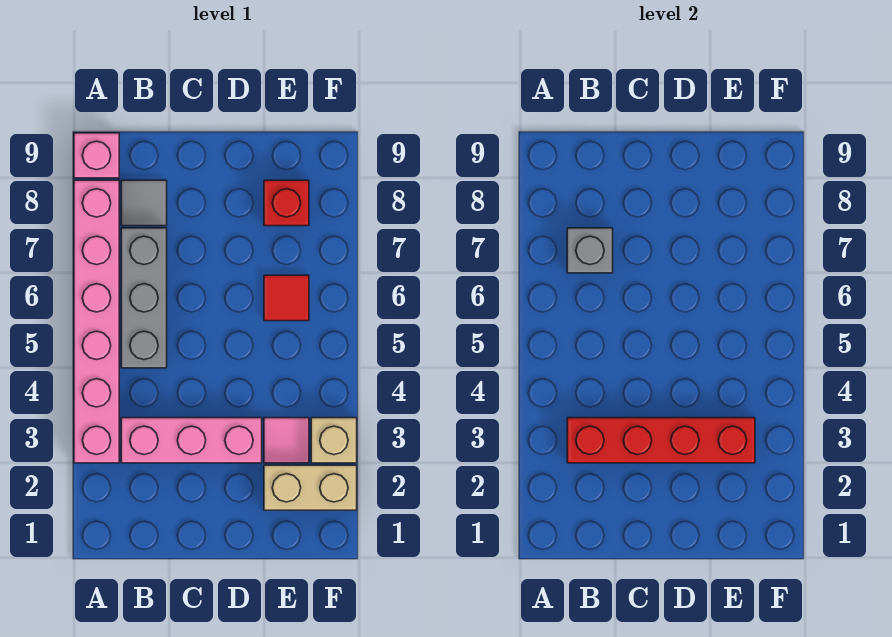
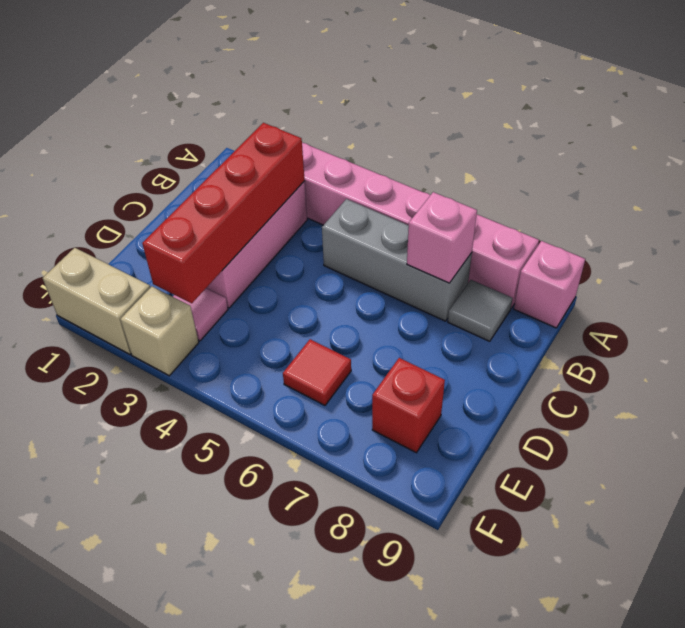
grey brick B7 level 2 -> pink brick B7 level 2
tan brick E2:F2 level 1 -> tan brick F1:F2 level 1

